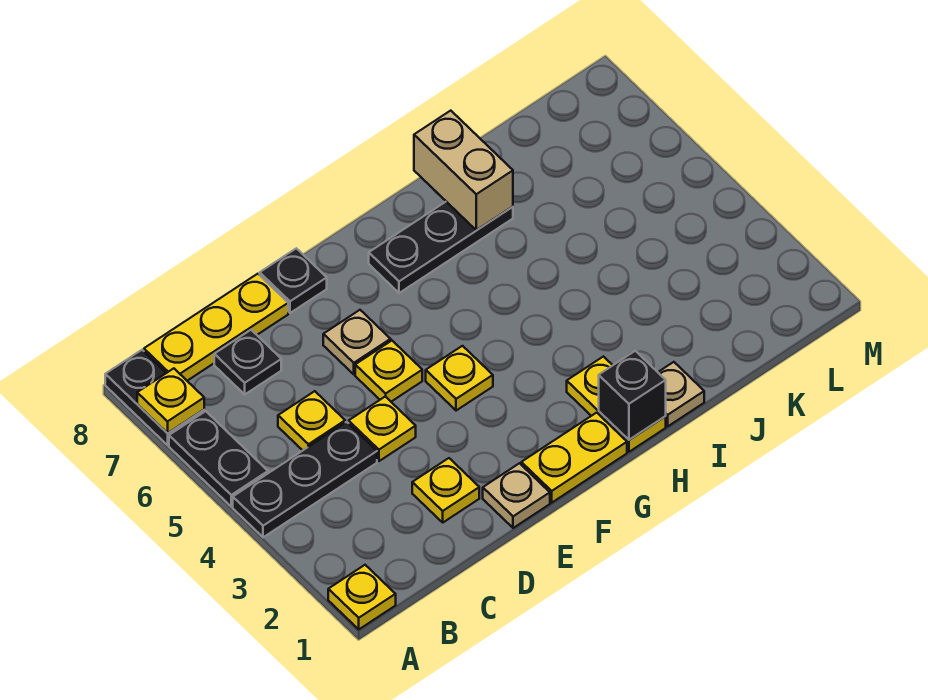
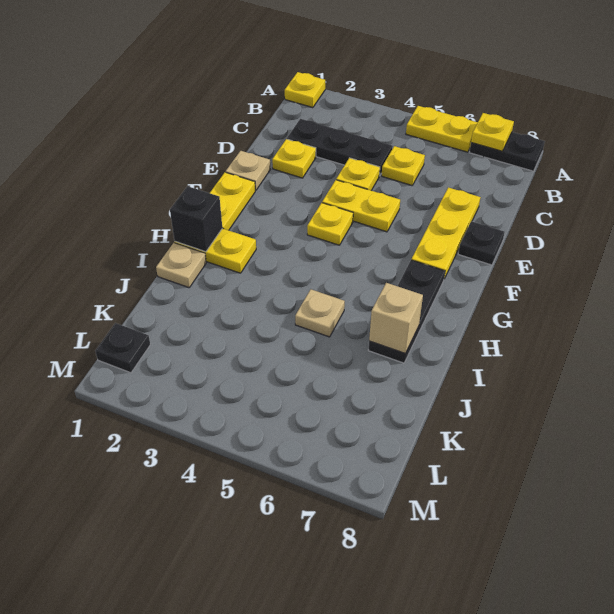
black plate A4:C4 level 1 -> black plate C2:C4 level 1
black plate A5:A6 level 1 -> yellow plate A5:A6 level 1
yellow plate B8:D8 level 1 -> yellow plate D7:F7 level 1
black plate C7 level 1 -> black plate L1 level 1
yellow plate E5 level 1 -> yellow plate E4:E5 level 1
tan plate E6 level 1 -> tan plate I5 level 1
tan brick I7:I8 level 2 -> tan brick I7 level 2

